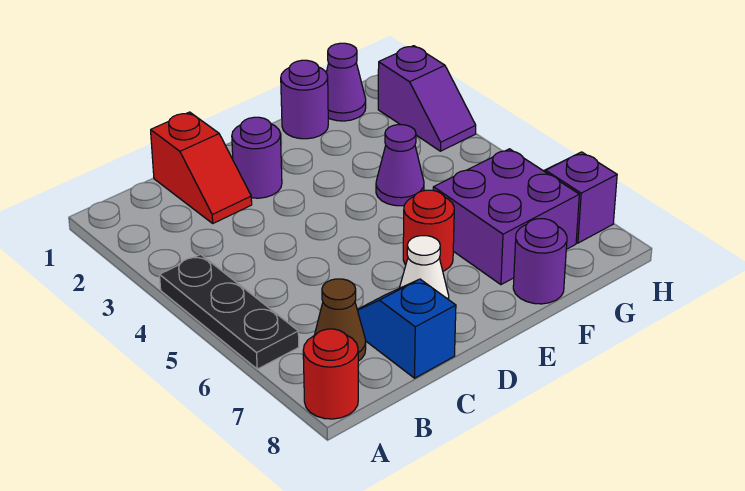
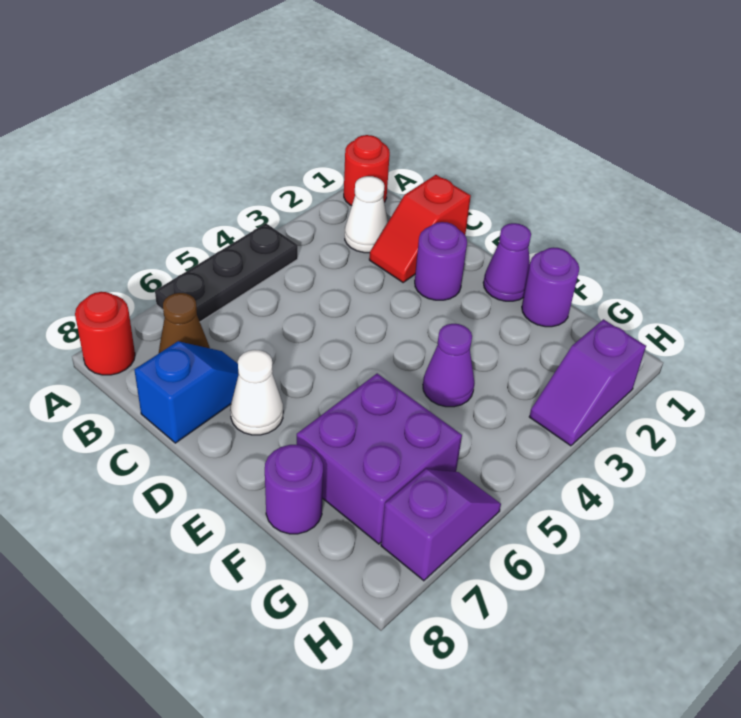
none -> white cone B2 level 1
red round brick E6 level 1 -> red round brick A1 level 1
purple cone G1 level 1 -> purple cone E1 level 1

